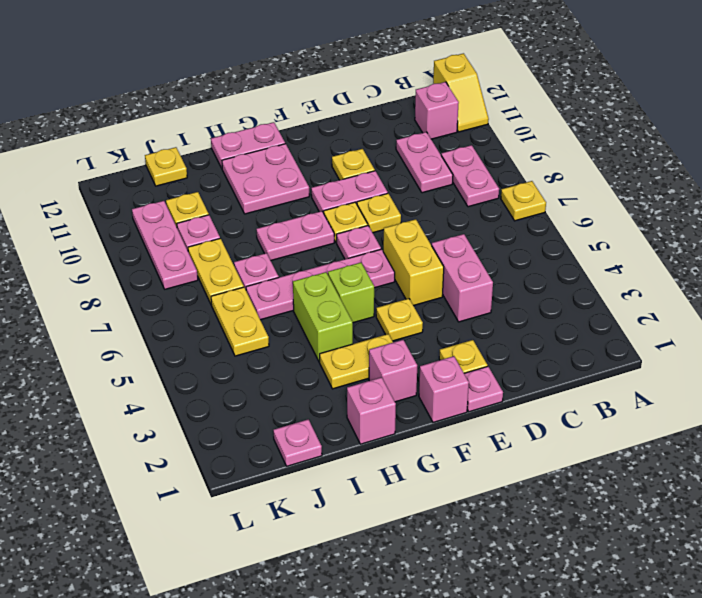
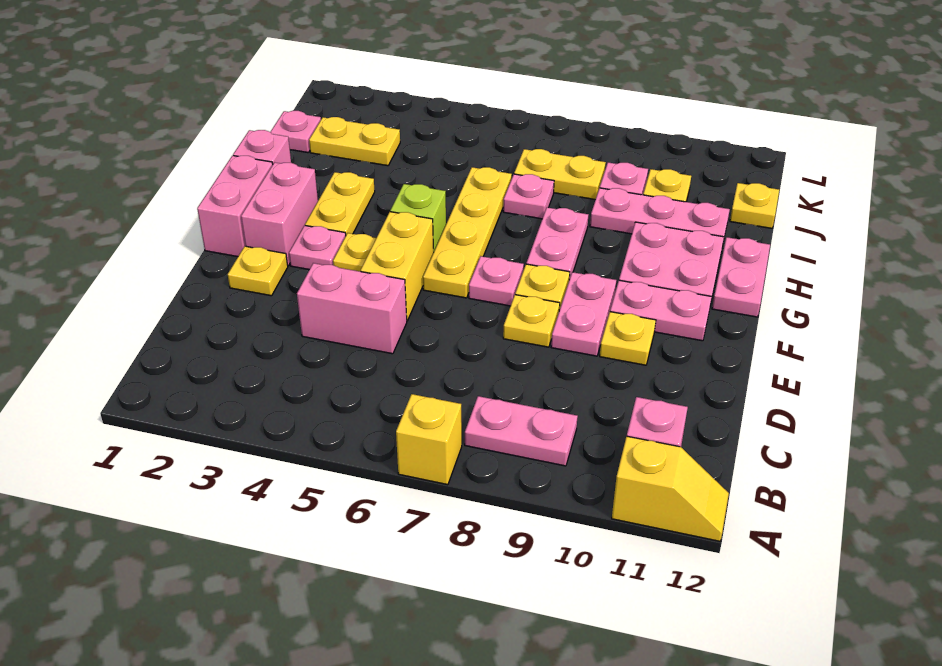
yellow plate A7 level 1 -> yellow brick A7 level 1
yellow slope A11:A12 level 1 top 12 -> yellow slope A11:A12 level 1 top 11
pink plate C9:C10 level 1 -> pink plate F10:F11 level 1
pink plate E1 level 1 -> pink plate F3 level 1
yellow brick E5:E6 level 1 -> yellow brick E5:F5 level 1
pink brick F1 level 1 -> pink brick F1:G1 level 1
pink plate F6:I6 level 1 -> yellow plate F6:I6 level 1
pink brick G2 level 1 -> pink brick F2:G2 level 1
lime brick H4:H5 level 1 -> none
yellow plate J5:J6 level 1 -> yellow plate J2:J3 level 1
pink plate K8:K10 level 1 -> pink plate I9:I11 level 1

